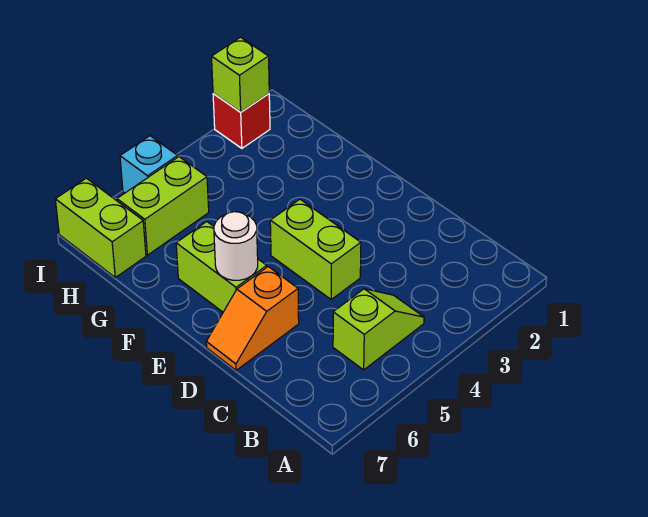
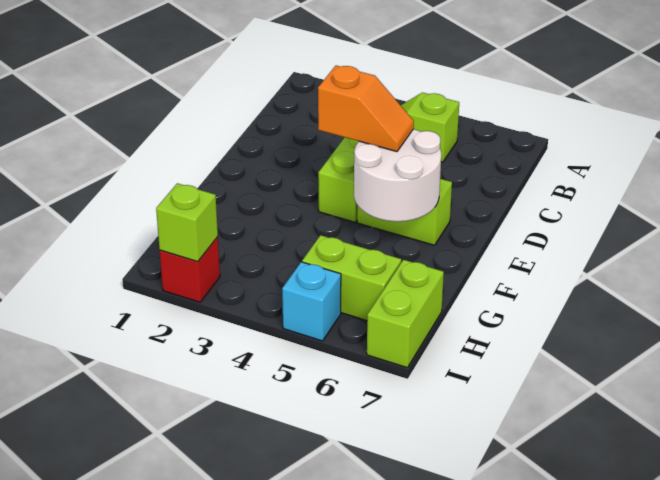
orange slope D6:D7 level 1 top 6 -> orange slope E4:E5 level 3 top 4
lime brick E6:F6 level 1 -> lime brick E5:E6 level 1
white round brick E6 level 2 -> white round brick E5:F6 level 2

